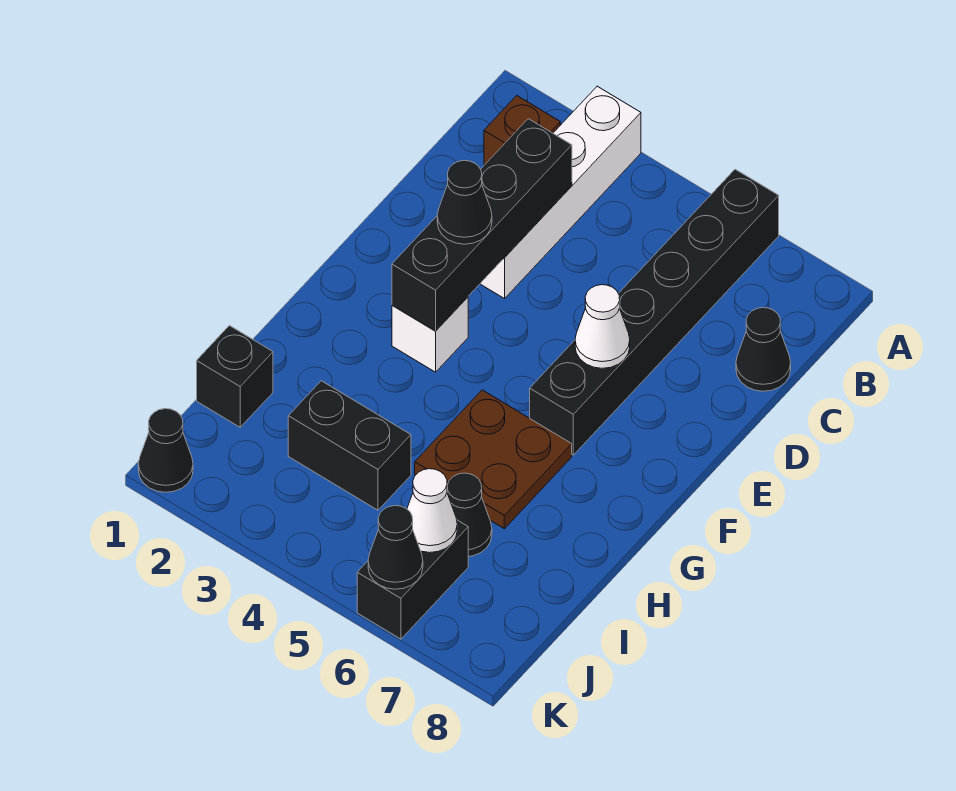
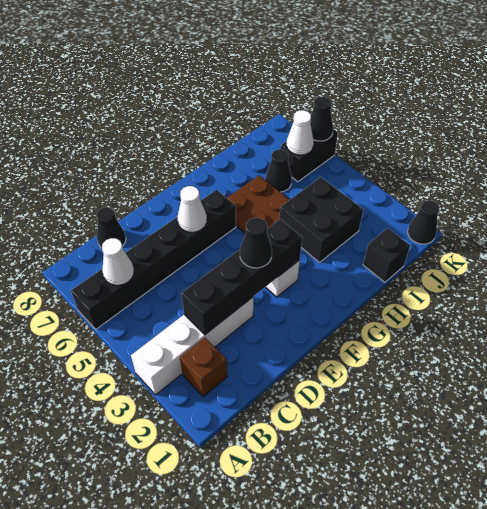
none -> white cone B6 level 2
black brick I3:I4 level 1 -> black brick H3:I4 level 1

